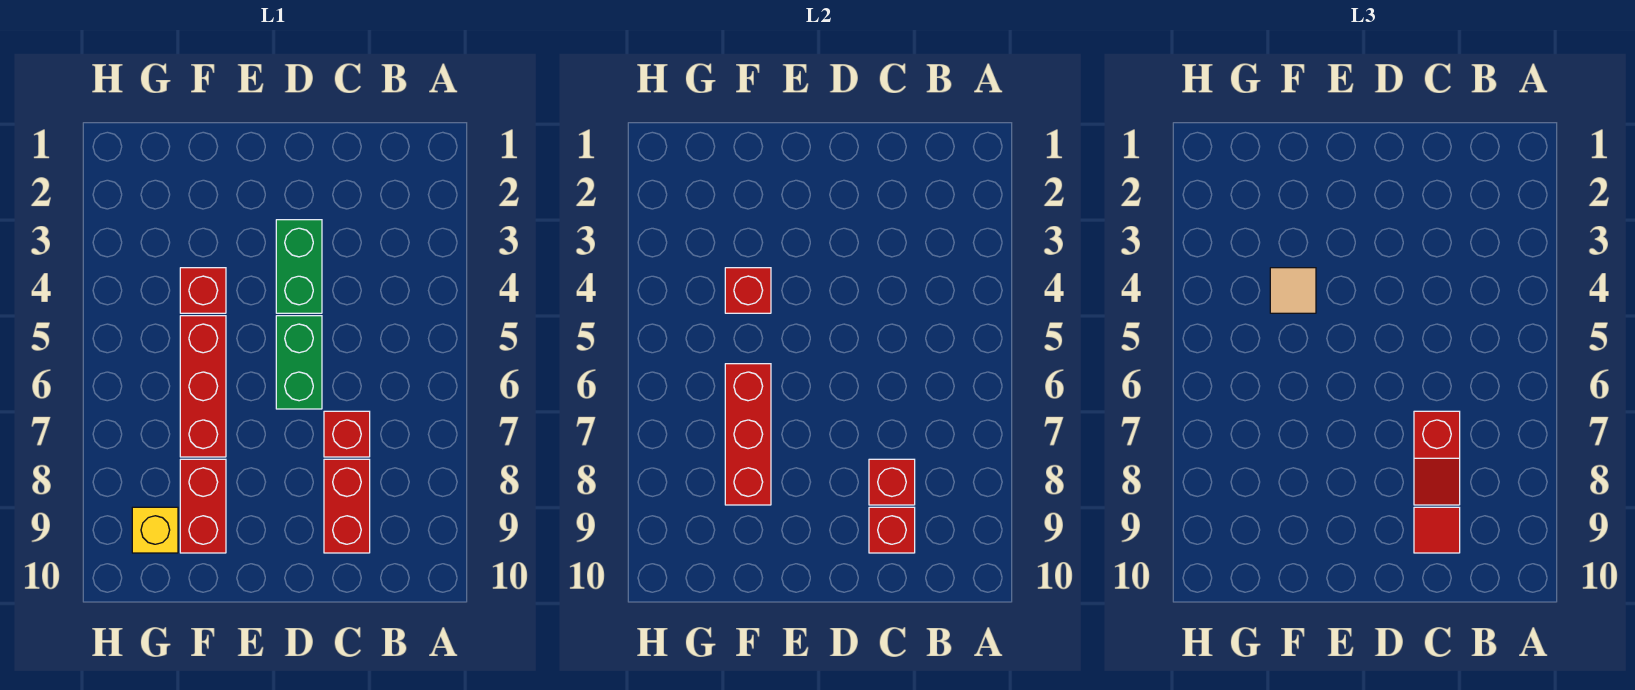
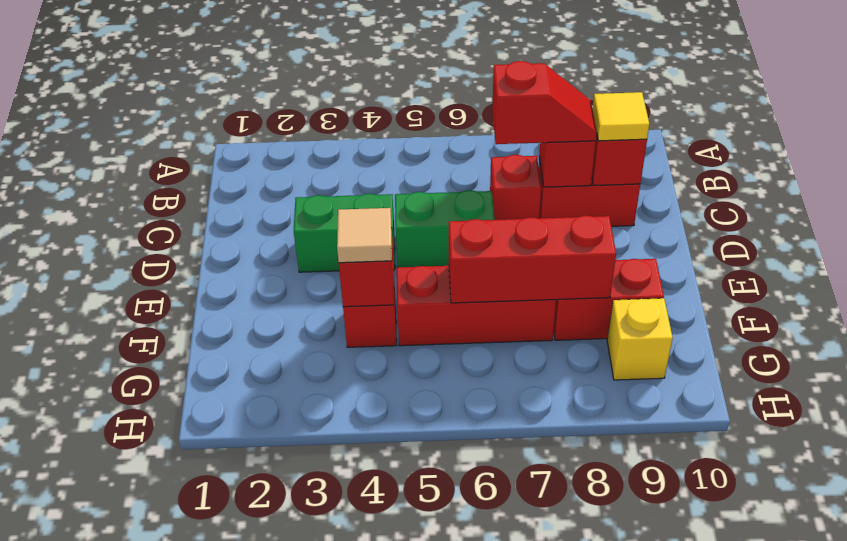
red tile C9 level 3 -> yellow tile C9 level 3

